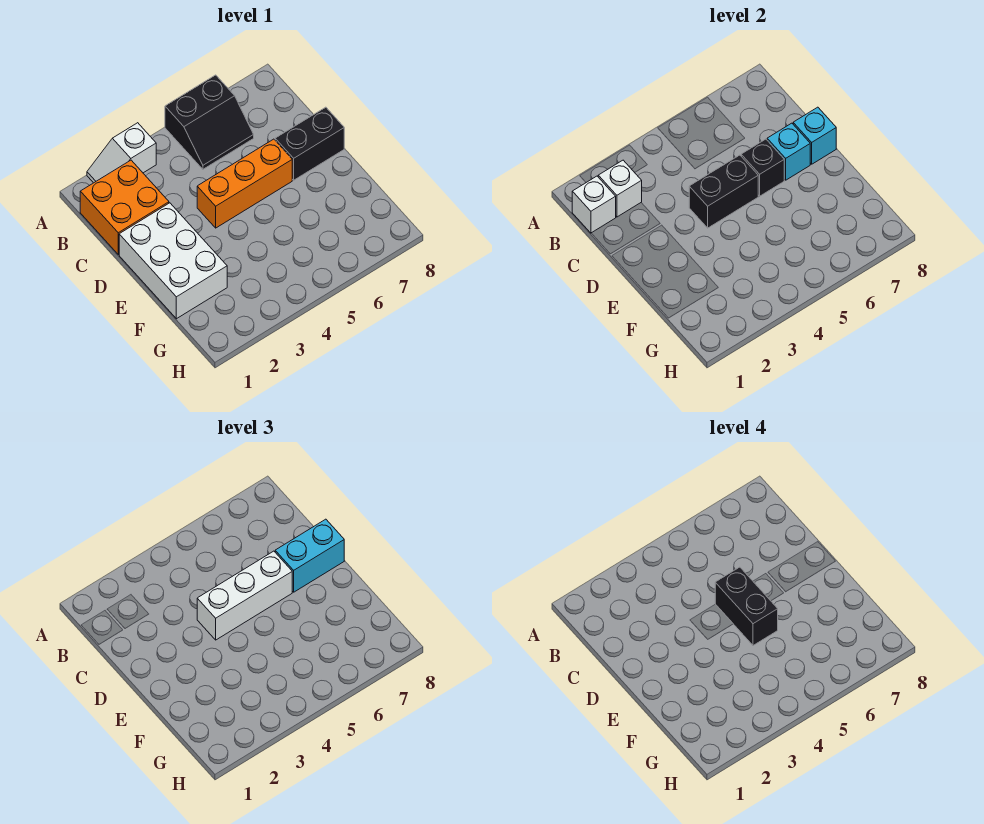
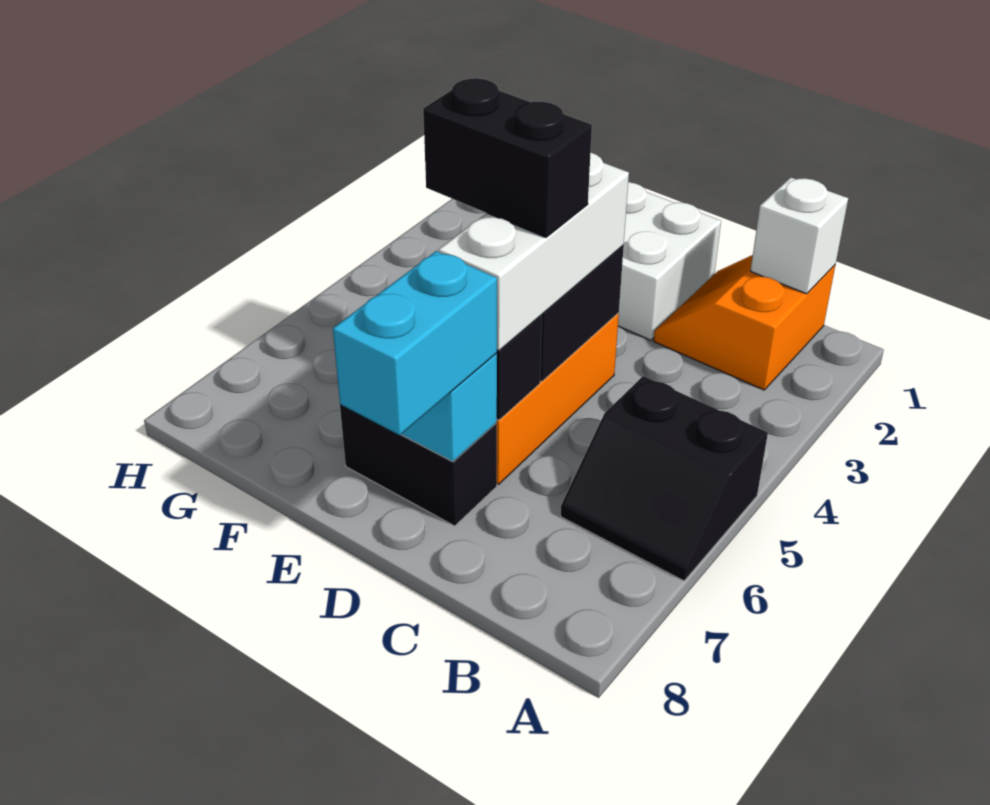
white slope A2:A3 level 1 top 3 -> none
black slope A5:B6 level 1 top A -> black slope A5:B6 level 1 top 5
orange brick B1:C2 level 1 -> orange slope B1:C2 level 1 top B
white brick B2 level 2 -> none
black brick D7:D8 level 1 -> black brick D7:E7 level 1
cyan brick D8 level 2 -> none

